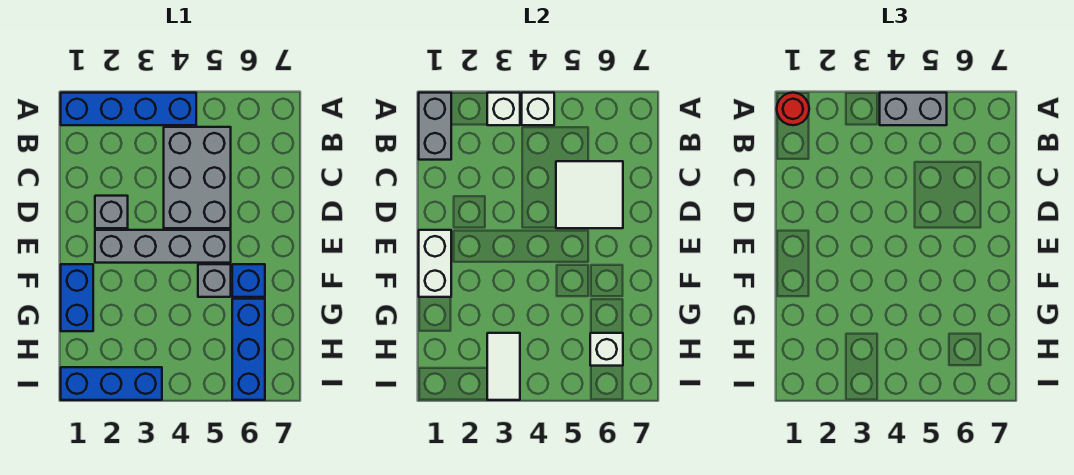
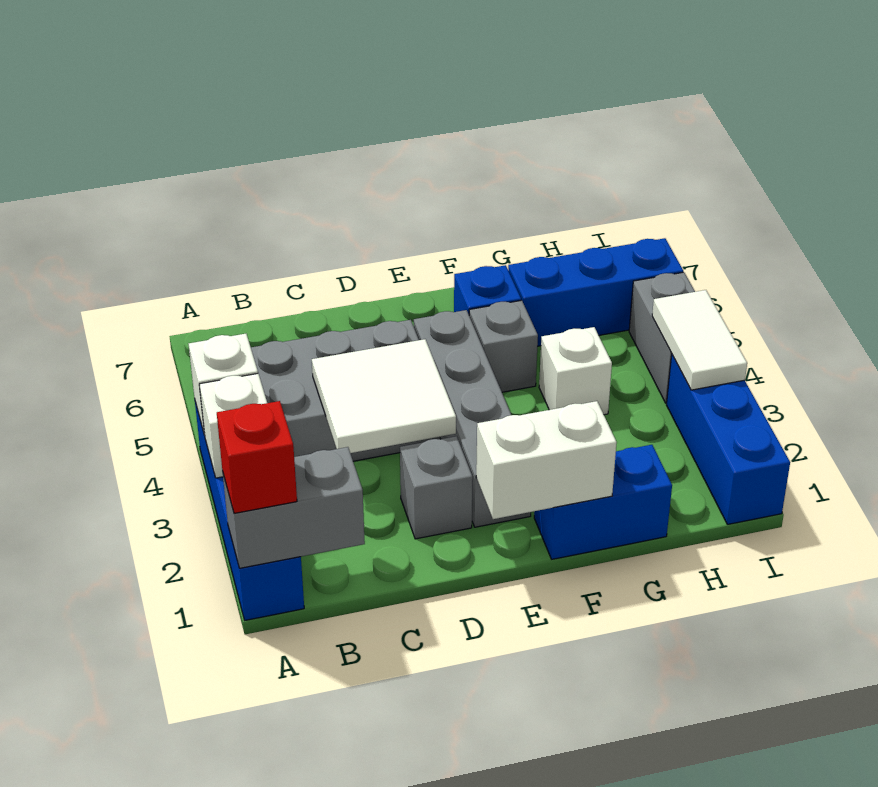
red round brick A1 level 3 -> red brick A1 level 3
grey brick A4:A5 level 3 -> grey brick I4:I5 level 1
white tile C5:D6 level 2 -> white tile C3:D4 level 2
white tile H3:I3 level 2 -> white tile I3:I4 level 2
white brick H6 level 2 -> white brick G4 level 1

